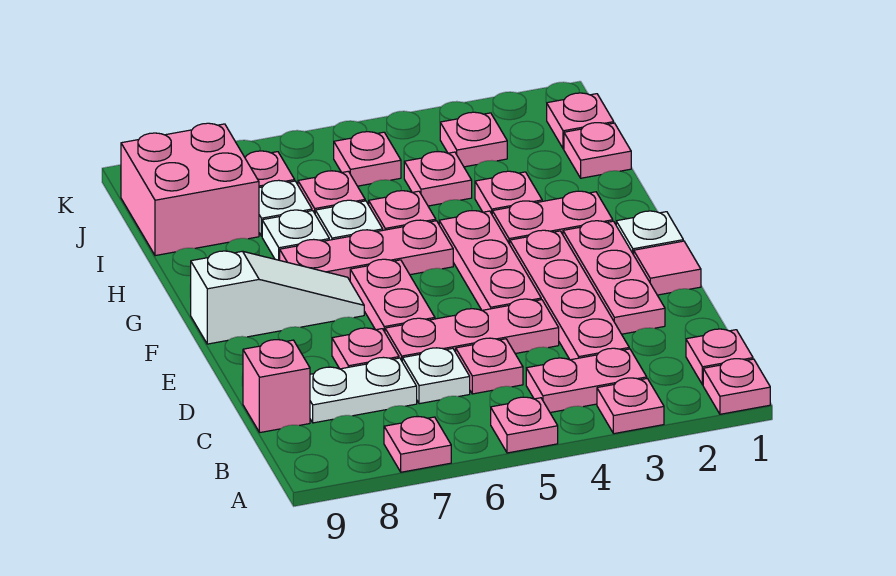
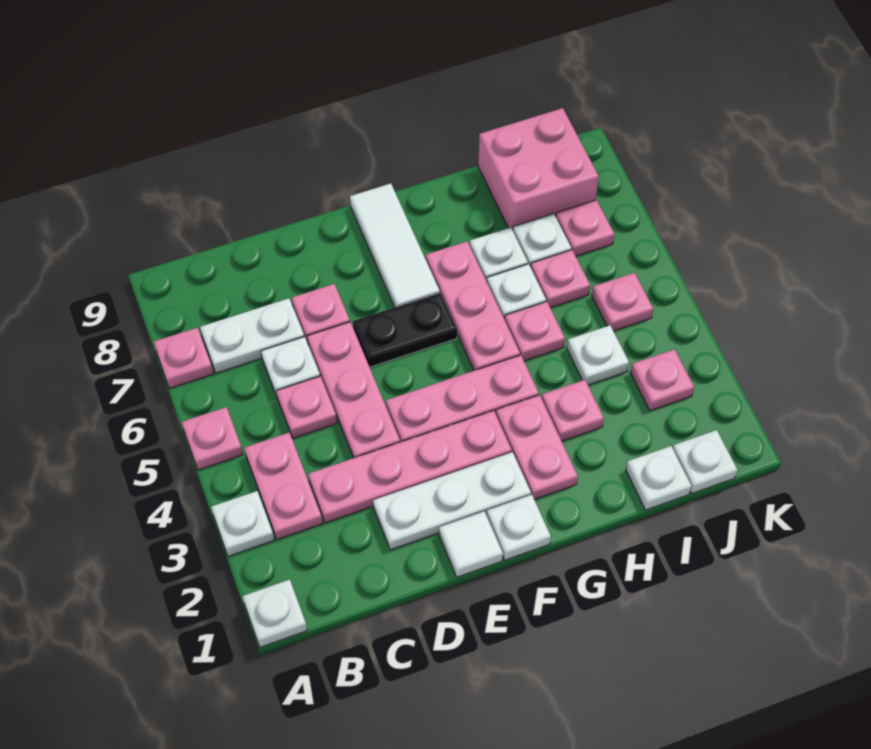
pink plate A1 level 1 -> white plate A1 level 1
pink plate A3 level 1 -> white plate A3 level 1
pink plate B1 level 1 -> none
white plate C7:C8 level 1 -> white plate B7:C7 level 1
pink brick C9 level 1 -> none
pink plate D2:F2 level 1 -> white plate D2:F2 level 1
pink tile E1 level 1 -> white tile E1 level 1
pink plate E6:F6 level 1 -> black plate E6:F6 level 1
white slope F7:F9 level 1 top 9 -> white tile F7:F9 level 1
pink plate I1 level 1 -> white plate I1 level 1
pink plate I4 level 1 -> white plate I4 level 1
pink plate J1 level 1 -> white plate J1 level 1

